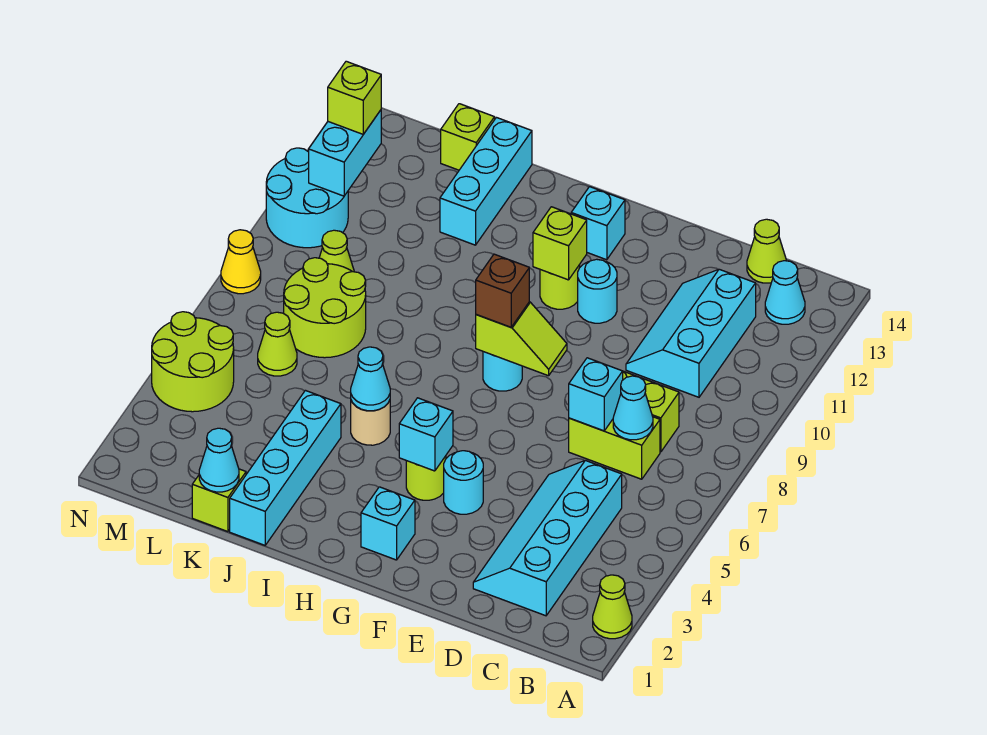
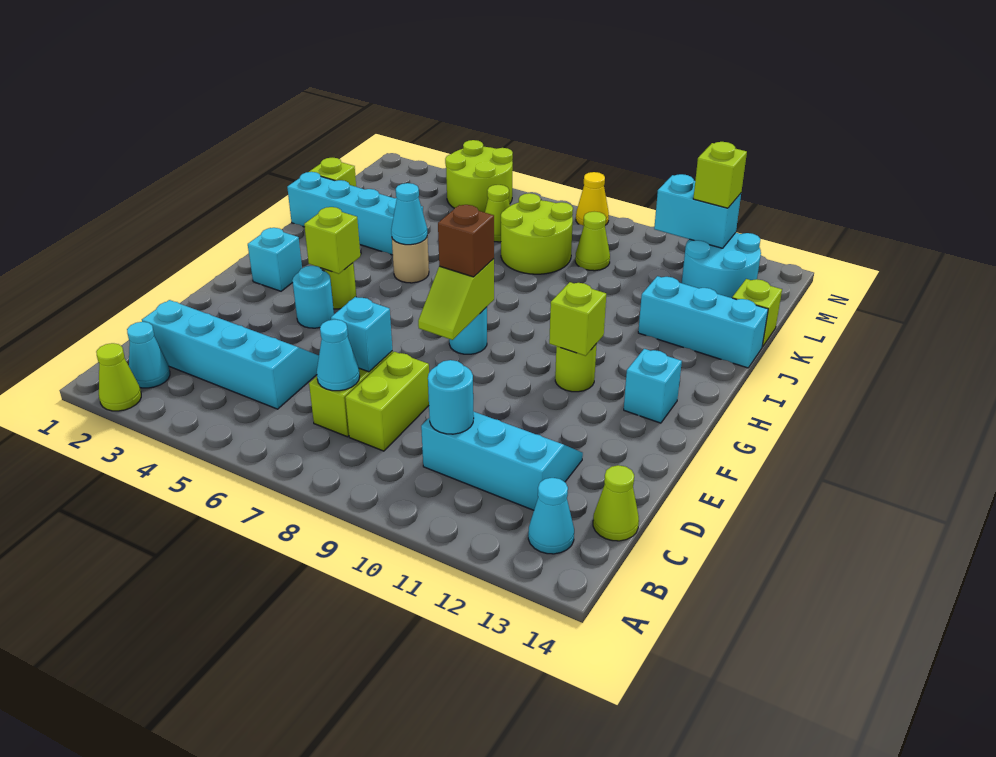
cyan round brick F11 level 1 -> cyan round brick C10 level 2
cyan brick G4 level 2 -> lime brick G4 level 2
cyan cone K1 level 2 -> cyan cone B2 level 1
cyan round brick M10:N11 level 1 -> cyan round brick L12:M13 level 1

